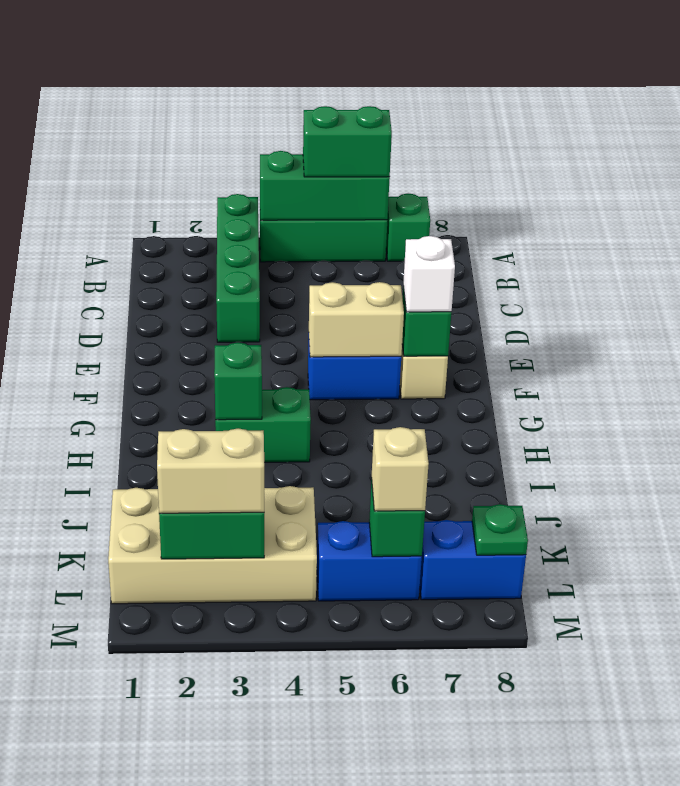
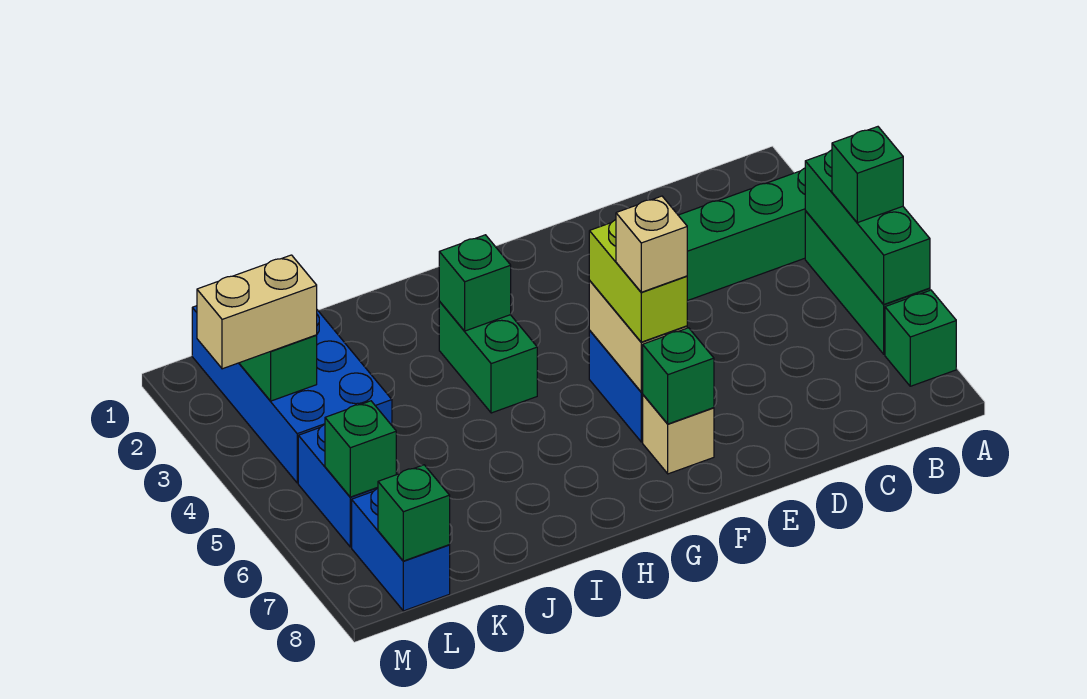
green brick A5:A6 level 3 -> green brick A5 level 3
none -> lime brick F5:F6 level 3
white brick F7 level 3 -> none
tan brick K1:L4 level 1 -> blue brick K1:L4 level 1
tan brick L2:L3 level 3 -> tan brick L3:M3 level 3
tan brick L6 level 3 -> tan brick F6 level 4
green plate L8 level 2 -> green brick L8 level 2

